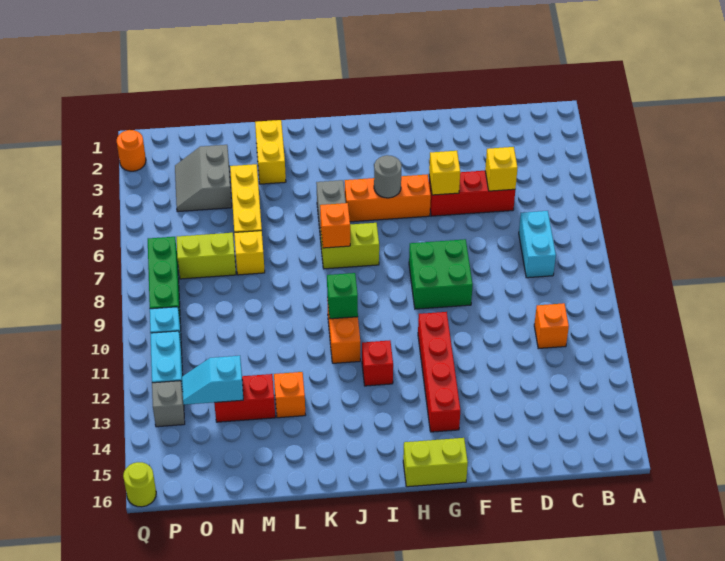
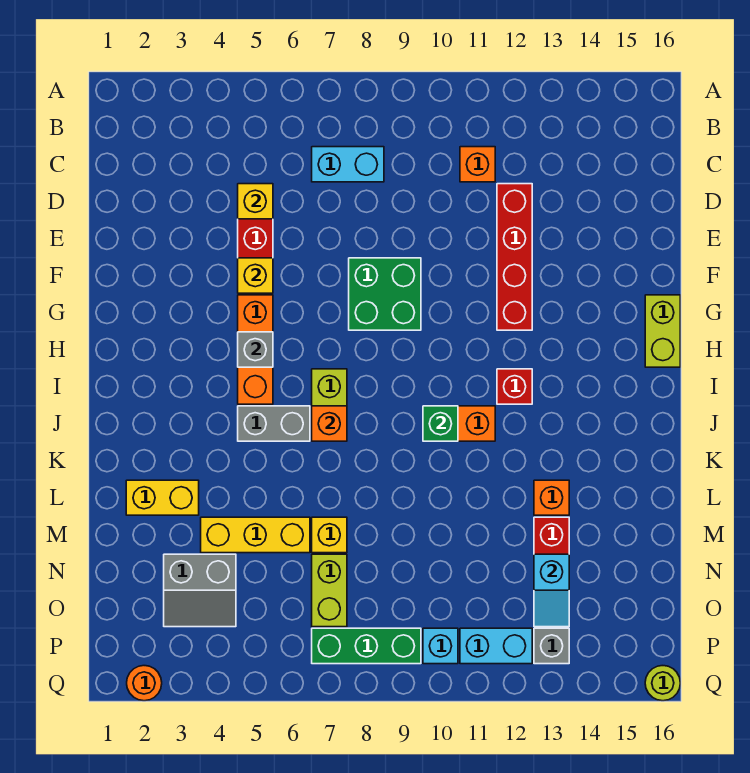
red brick G11:G14 level 1 -> red brick D12:G12 level 1
grey round brick H5 level 2 -> grey brick H5 level 2

